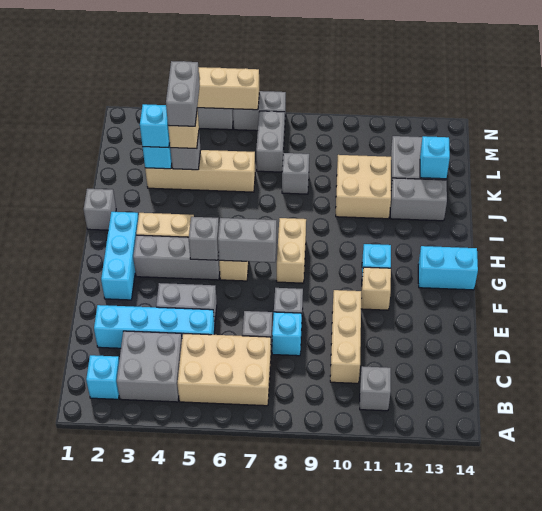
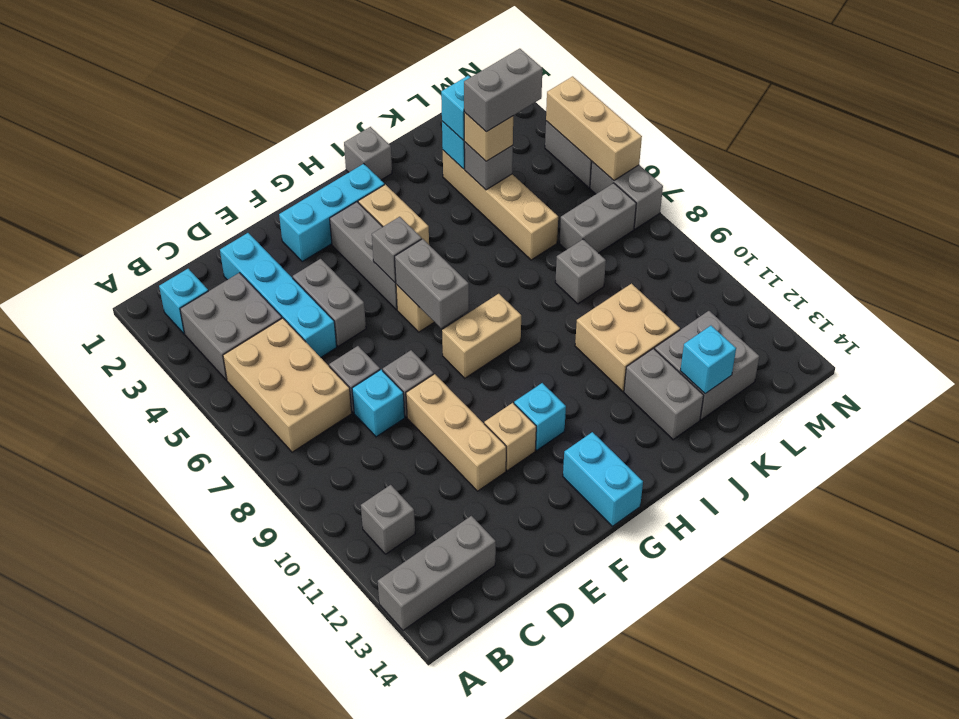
none -> grey brick A13:C13 level 1
tan brick C10:E10 level 1 -> tan brick E9:E11 level 1

